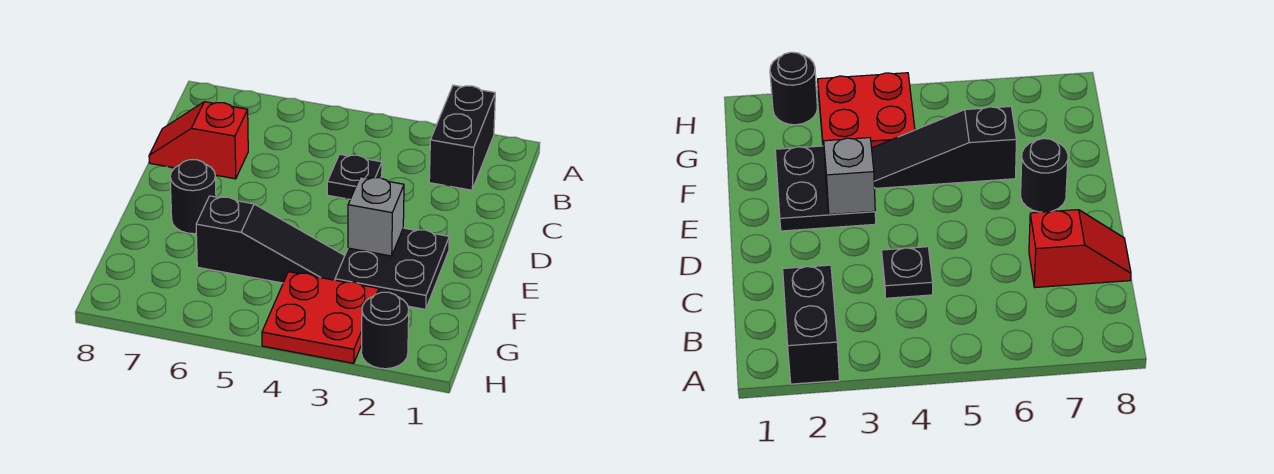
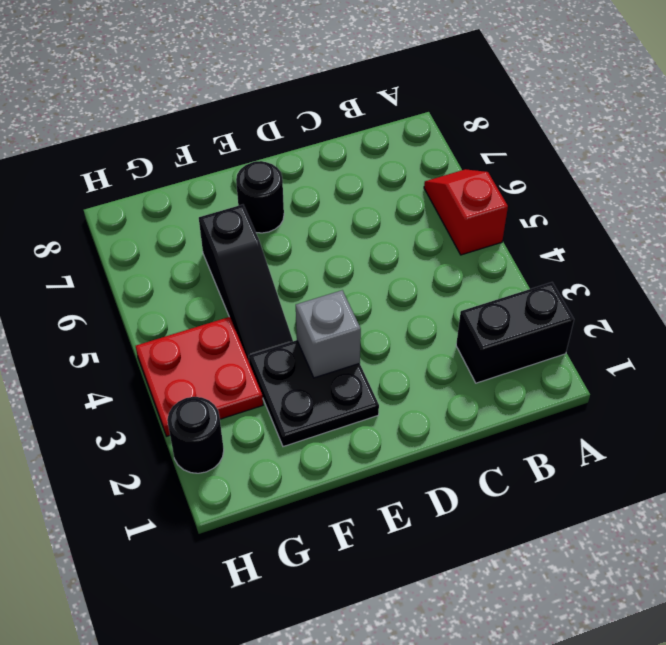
black plate C4 level 1 -> none
red slope C7:C8 level 1 top 7 -> red slope A5:A6 level 1 top 5

